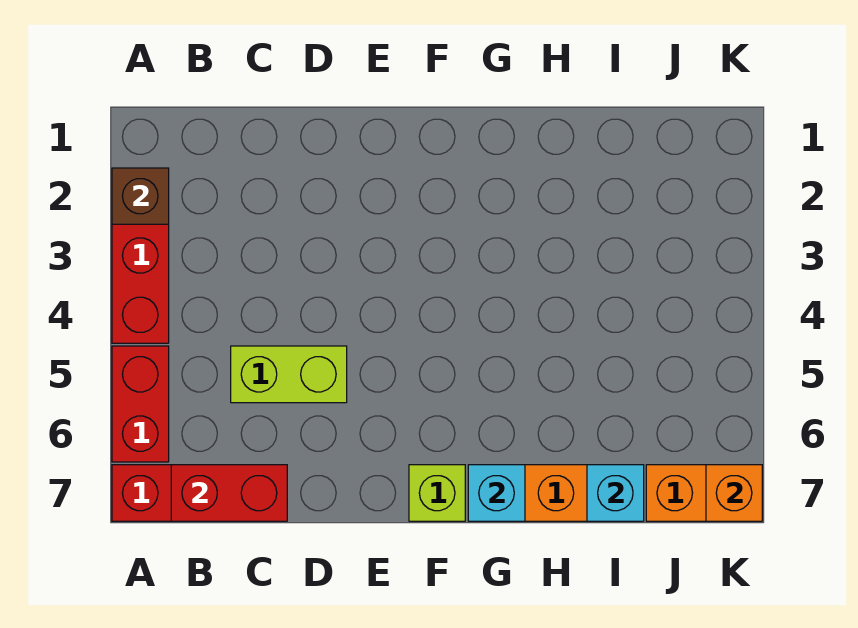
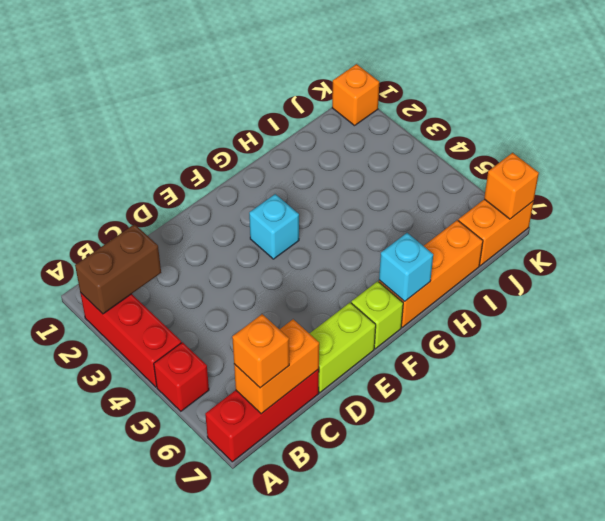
brown brick A2 level 2 -> brown brick A2:B2 level 2
red brick A5:A6 level 1 -> red brick A5 level 1
red brick B7:C7 level 2 -> orange brick B7:C7 level 2
none -> orange brick B7 level 3
lime brick C5:D5 level 1 -> lime brick D7:E7 level 1
cyan brick I7 level 2 -> cyan brick F3 level 1
none -> orange brick K1 level 1

